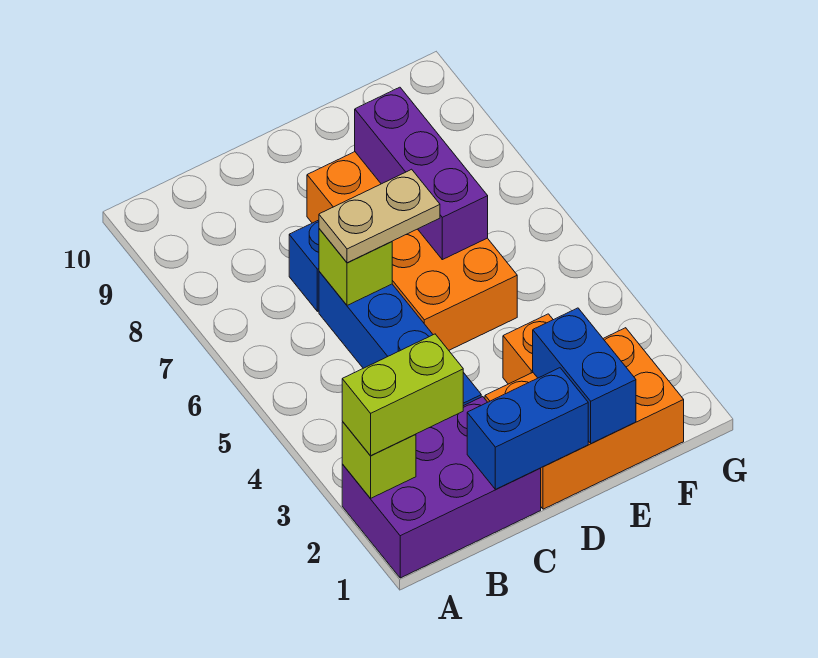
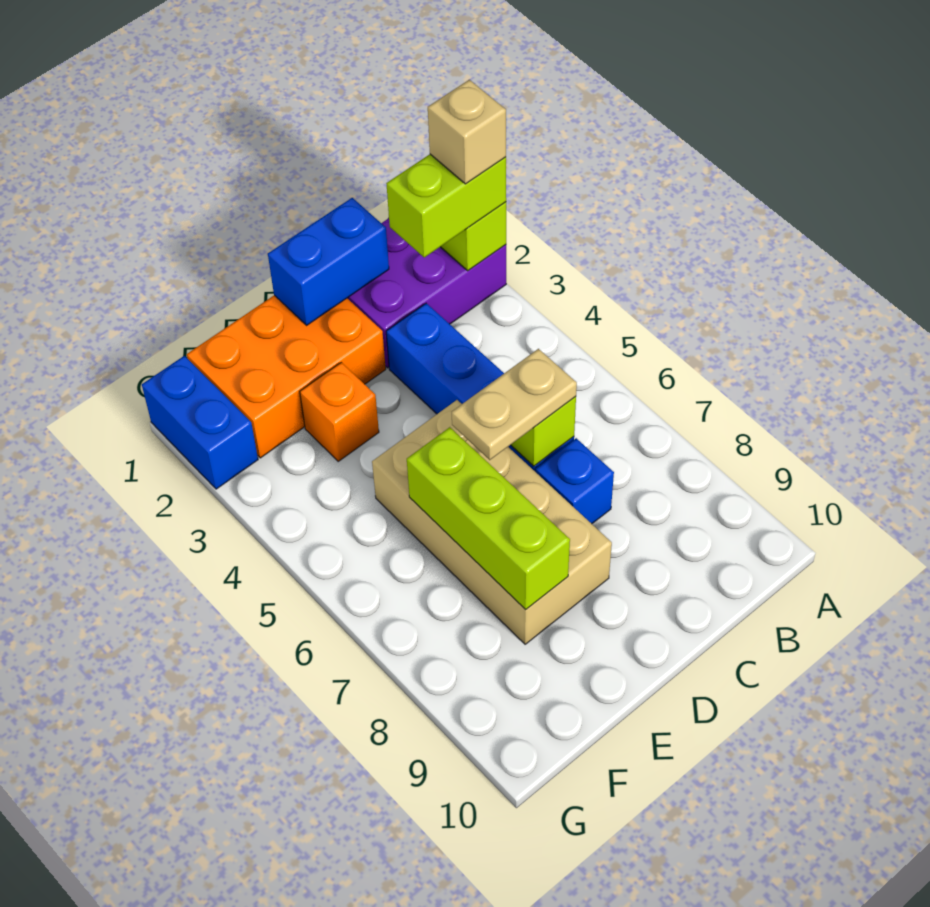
none -> tan brick A2 level 4
orange brick D5:E8 level 1 -> tan brick D5:E8 level 1
blue brick E1:E2 level 2 -> blue brick G1:G2 level 1
purple brick E6:E8 level 2 -> lime brick E6:E8 level 2

